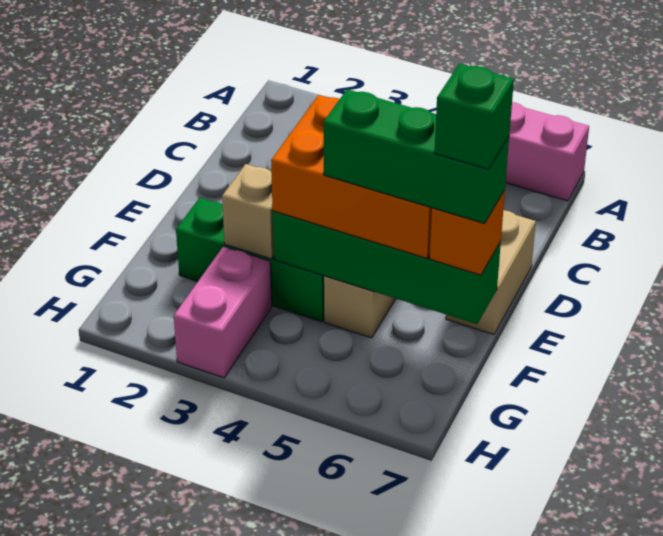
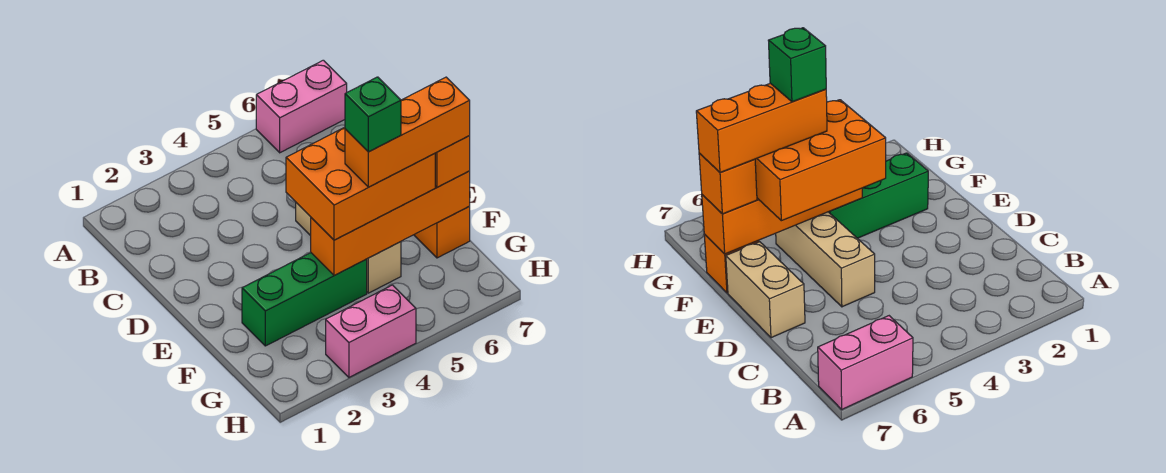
tan brick F3 level 2 -> none
green brick F4:F7 level 2 -> orange brick F4:F7 level 2
green brick F5:F7 level 4 -> orange brick F5:F7 level 4
none -> orange brick F7 level 1
green brick F7 level 5 -> green brick F5 level 5
pink brick G3:H3 level 1 -> pink brick H3:H4 level 1

